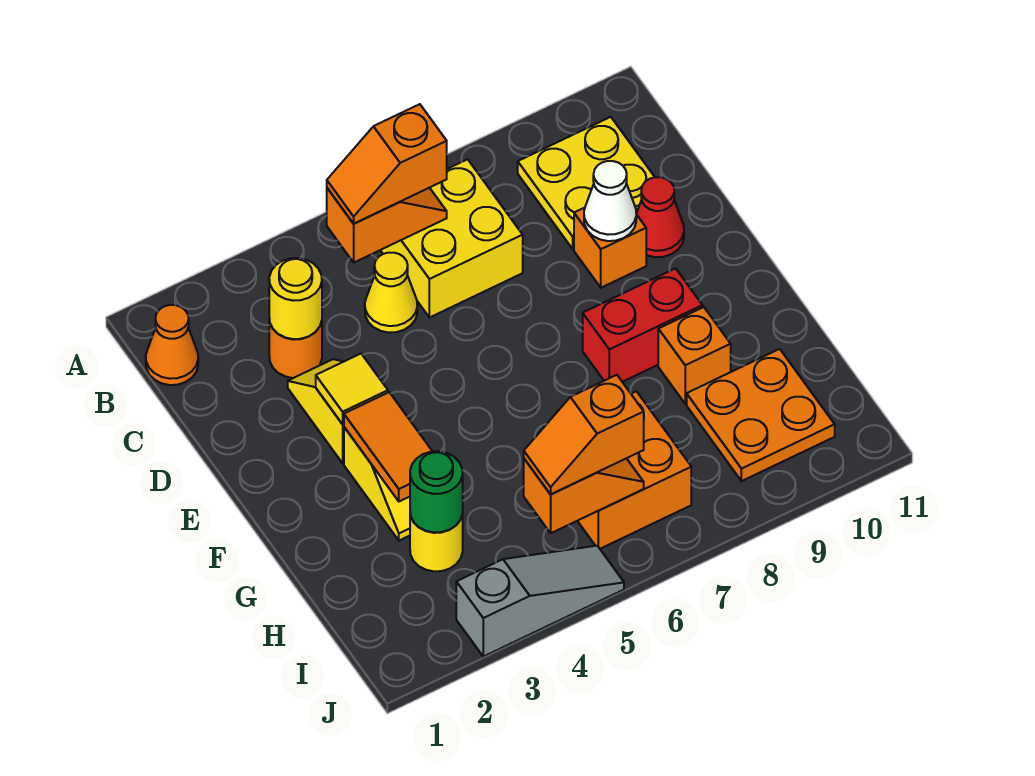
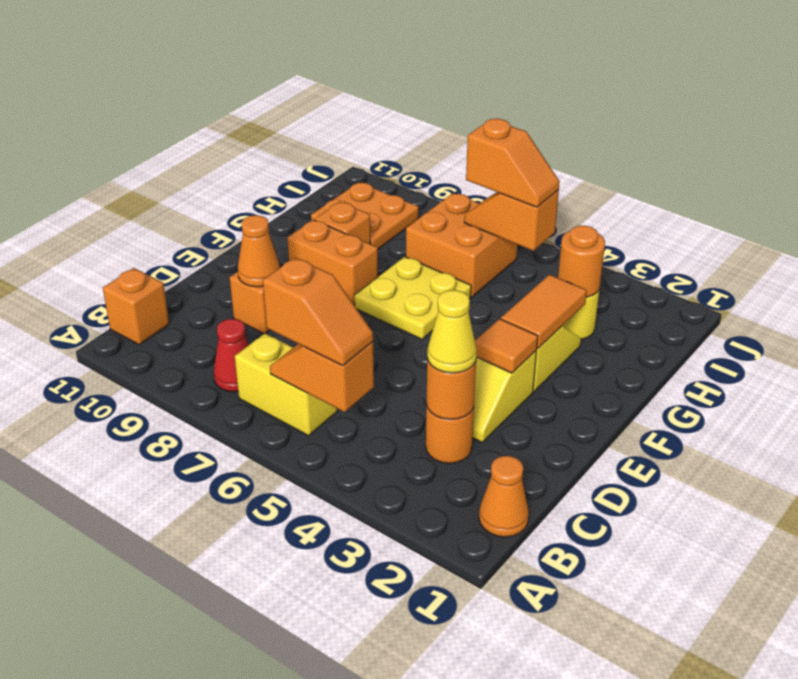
yellow brick B6:C7 level 1 -> yellow brick B6:B7 level 1
yellow plate B9:C10 level 1 -> yellow plate F6:G7 level 1
none -> orange brick B11 level 1
yellow round brick C3 level 2 -> orange round brick C3 level 2
yellow cone C5 level 1 -> yellow cone C3 level 3
white cone D9 level 2 -> orange cone D9 level 2
red cone D10 level 1 -> red cone B8 level 1
yellow tile E3 level 2 -> orange tile E3 level 2
red brick F8:F9 level 1 -> orange brick F8:F9 level 1
green round brick H3 level 2 -> orange round brick H3 level 2
grey slope J3:J5 level 1 top 3 -> none

